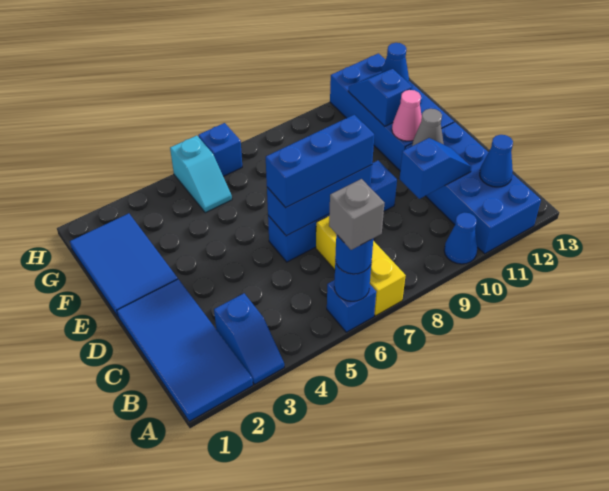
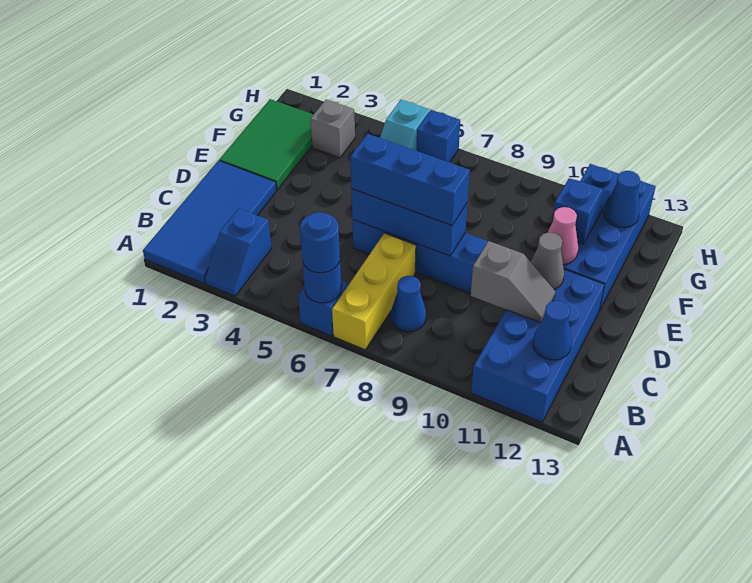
grey brick A6 level 4 -> grey brick G3 level 1
blue cone A10 level 1 -> blue cone B8 level 1
blue slope C10:C11 level 2 top 10 -> grey slope C10:C11 level 2 top 10
blue tile E1:G2 level 1 -> green tile E1:G2 level 1

